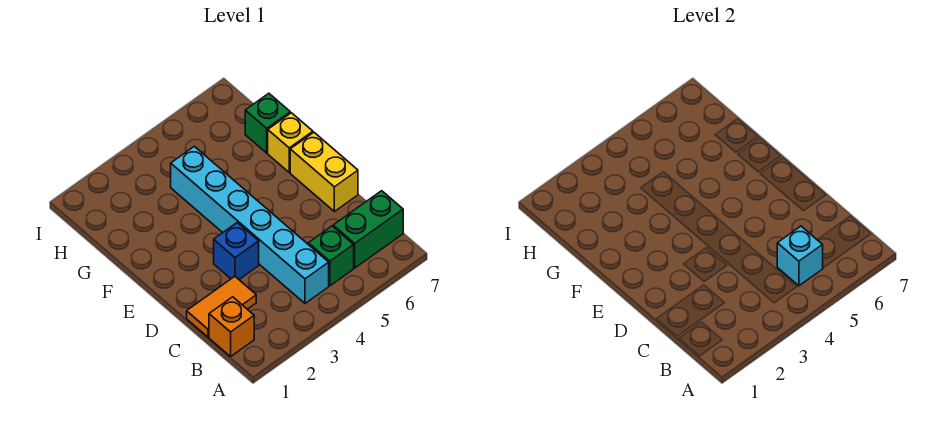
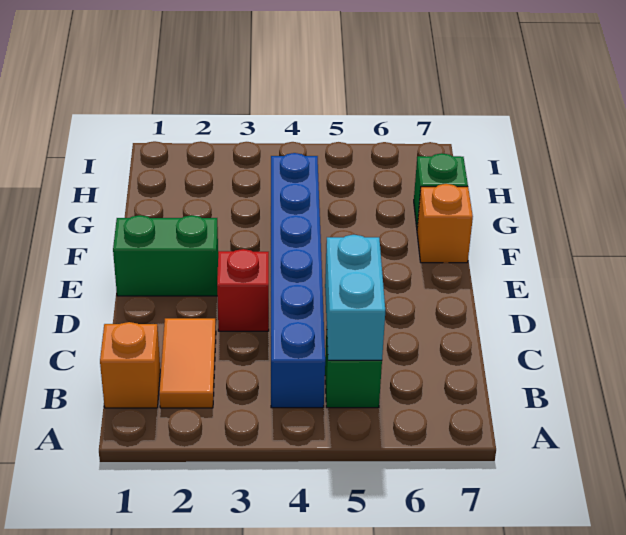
cyan brick B4:G4 level 1 -> blue brick B4:G4 level 1
cyan brick B5 level 2 -> cyan brick B5:C5 level 2
green brick B6:B7 level 1 -> green brick E1:E2 level 1
orange tile C1:C2 level 1 -> orange tile B2:C2 level 1
blue brick D3 level 1 -> red brick D3 level 1
yellow brick D7:E7 level 1 -> none
yellow brick F7 level 1 -> orange brick F7 level 1

